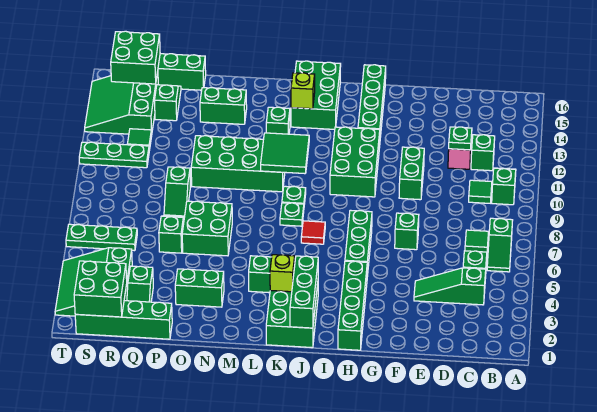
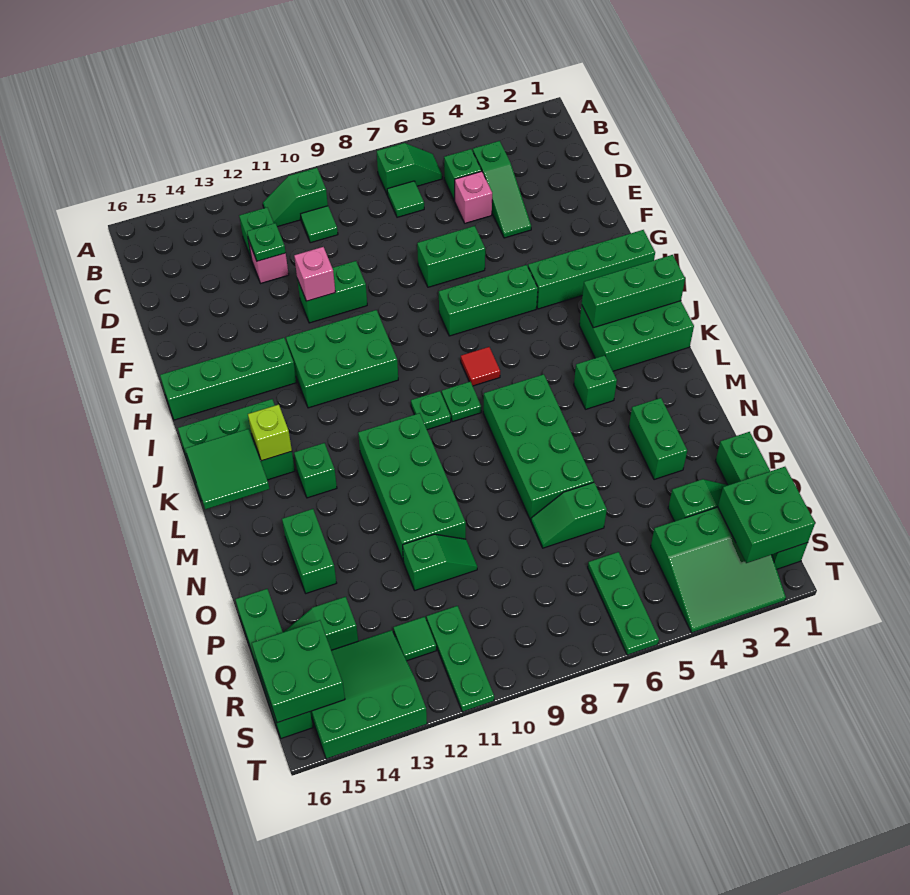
none -> pink brick D5 level 1
green brick F7 level 1 -> green brick F6:F7 level 1
none -> pink brick F11 level 2
lime brick K3 level 2 -> none
green tile K10:L11 level 2 -> green tile K15:L16 level 2
green brick N6:O7 level 1 -> green brick L6:O7 level 1
green slope P8:P9 level 1 top 9 -> green slope P10:P11 level 1 top 11
green slope R13:T15 level 1 top R -> green slope R13:T15 level 1 top T

